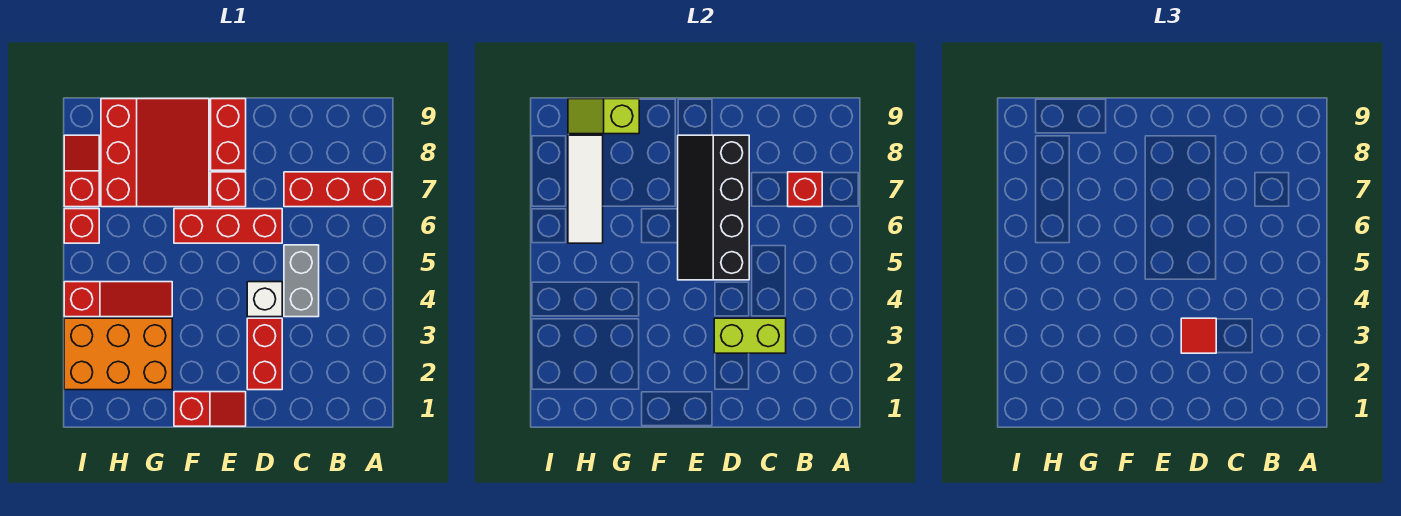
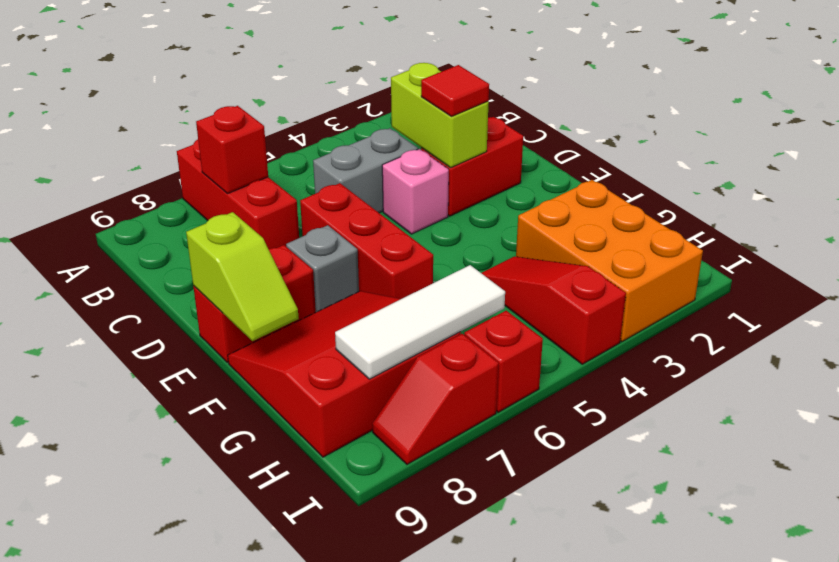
white brick D4 level 1 -> pink brick D4 level 1
black slope D5:E8 level 2 top D -> none
red slope E1:F1 level 1 top F -> none
red brick E7 level 1 -> grey brick E7 level 1
lime slope G9:H9 level 2 top G -> lime slope E9:F9 level 2 top E

